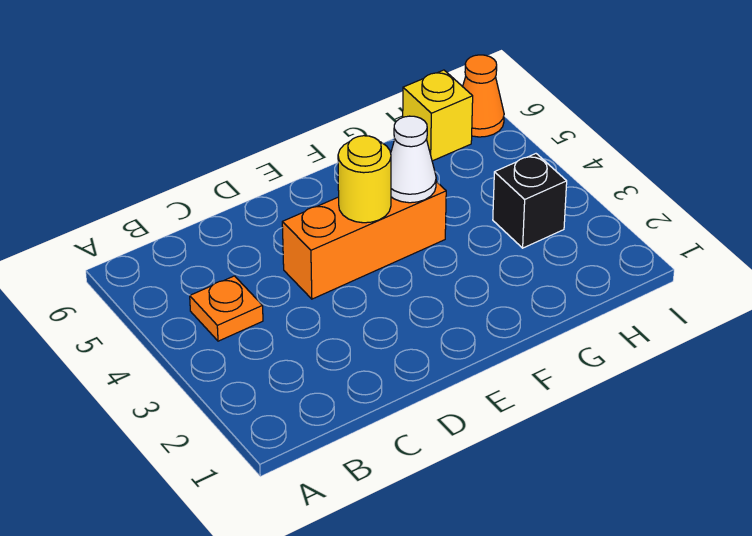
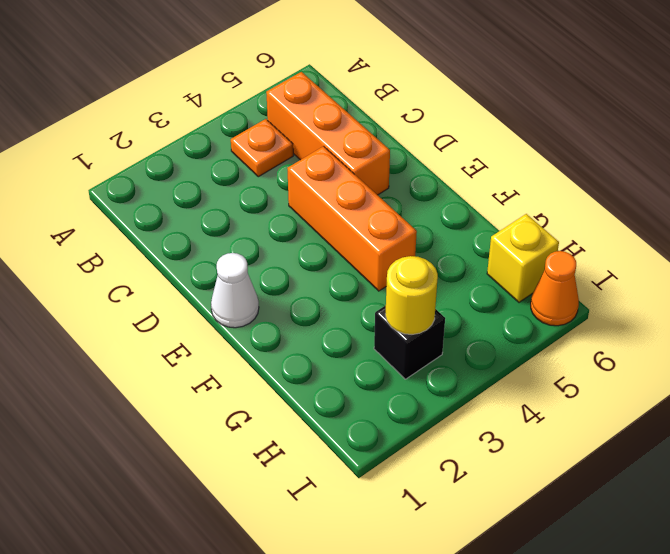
none -> orange brick B5:D5 level 1
yellow round brick E4 level 2 -> yellow round brick H3 level 2
white cone F4 level 2 -> white cone E1 level 1

